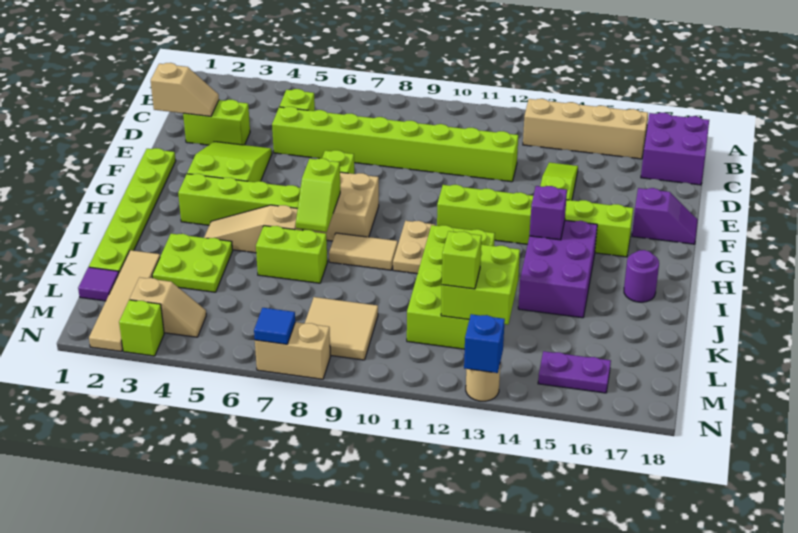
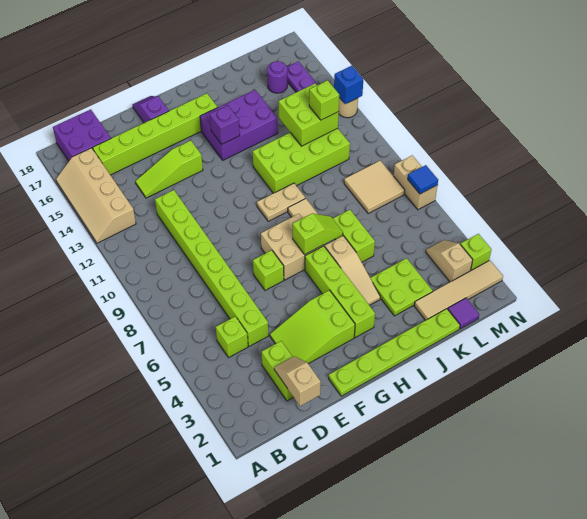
lime brick G11:G16 level 1 -> lime brick C16:H16 level 1
purple round brick I17 level 1 -> purple round brick L16 level 1

